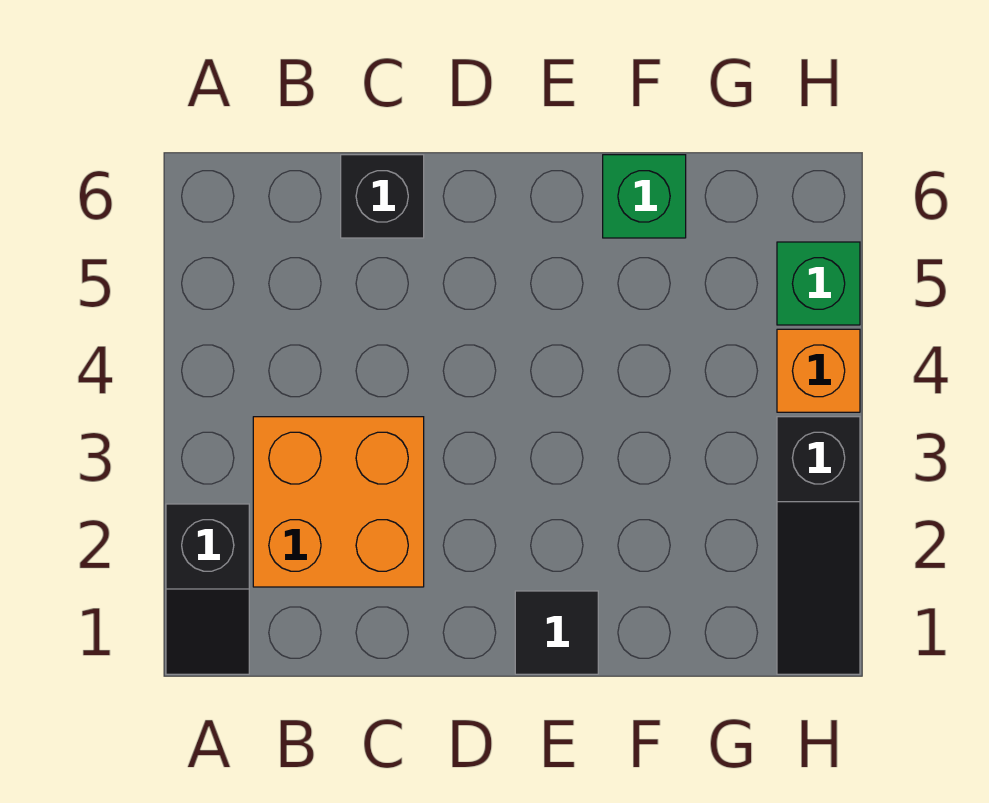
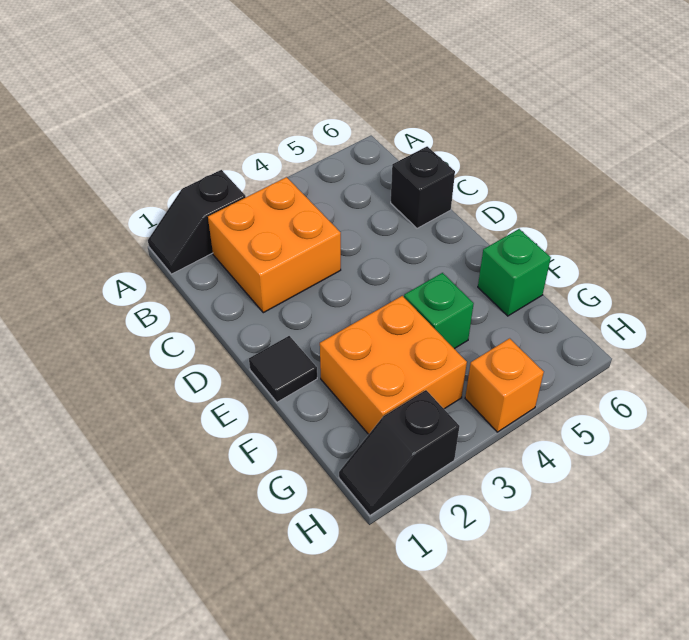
none -> orange brick F2:G3 level 1
black slope H1:H3 level 1 top 3 -> black slope H1:H2 level 1 top 2
green brick H5 level 1 -> green brick F4 level 1

